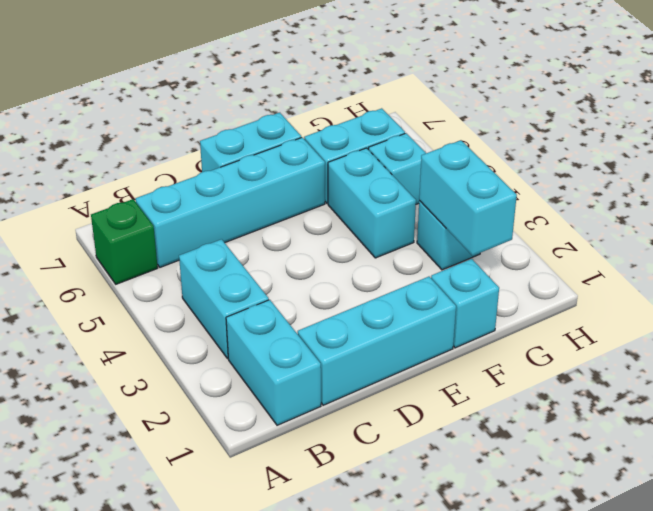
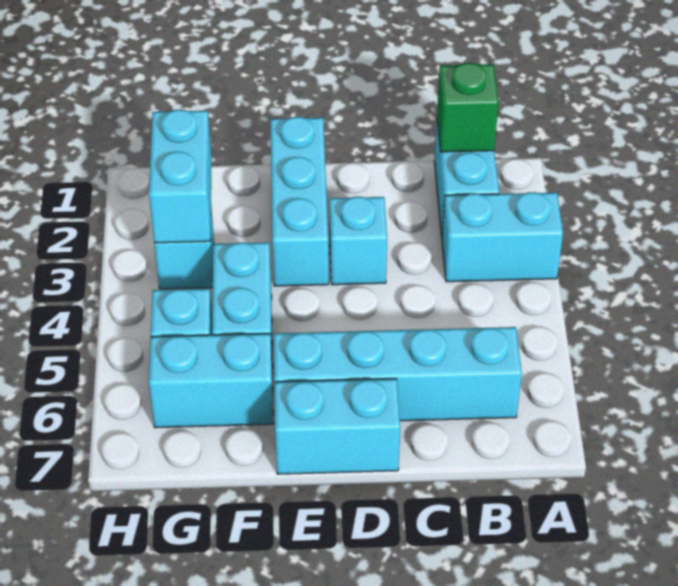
green brick A6 level 1 -> green brick B1 level 2
cyan brick B3:B4 level 1 -> cyan brick A3:B3 level 1
cyan brick C1:E1 level 1 -> cyan brick E1:E3 level 1
cyan brick F1 level 1 -> cyan brick D3 level 1

